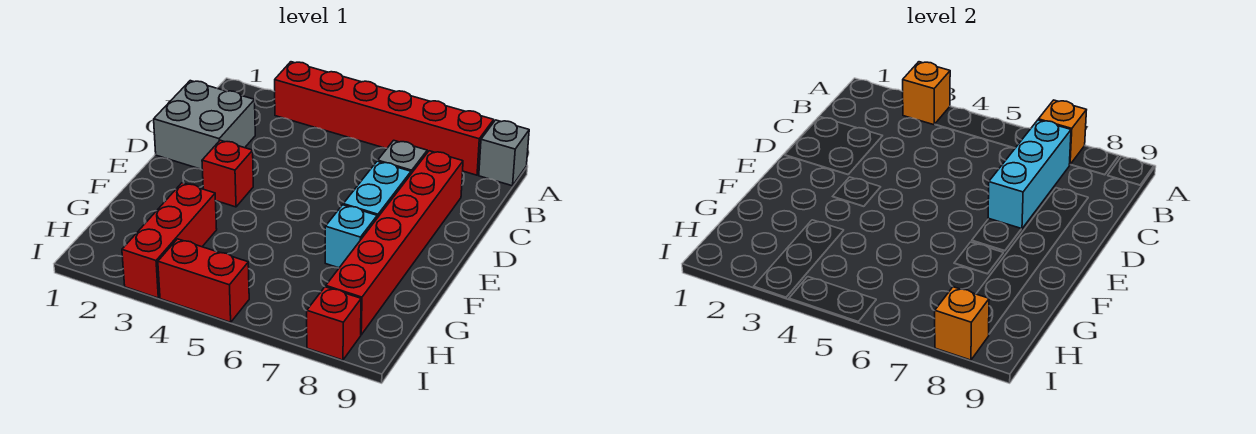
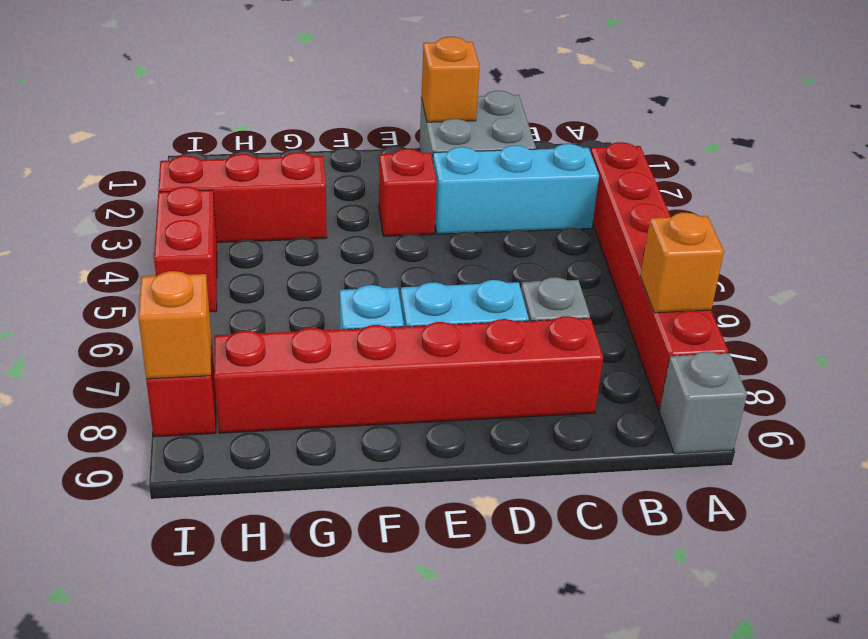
orange brick A3 level 2 -> orange brick D1 level 2
cyan brick B7:D7 level 2 -> cyan brick B3:D3 level 1

